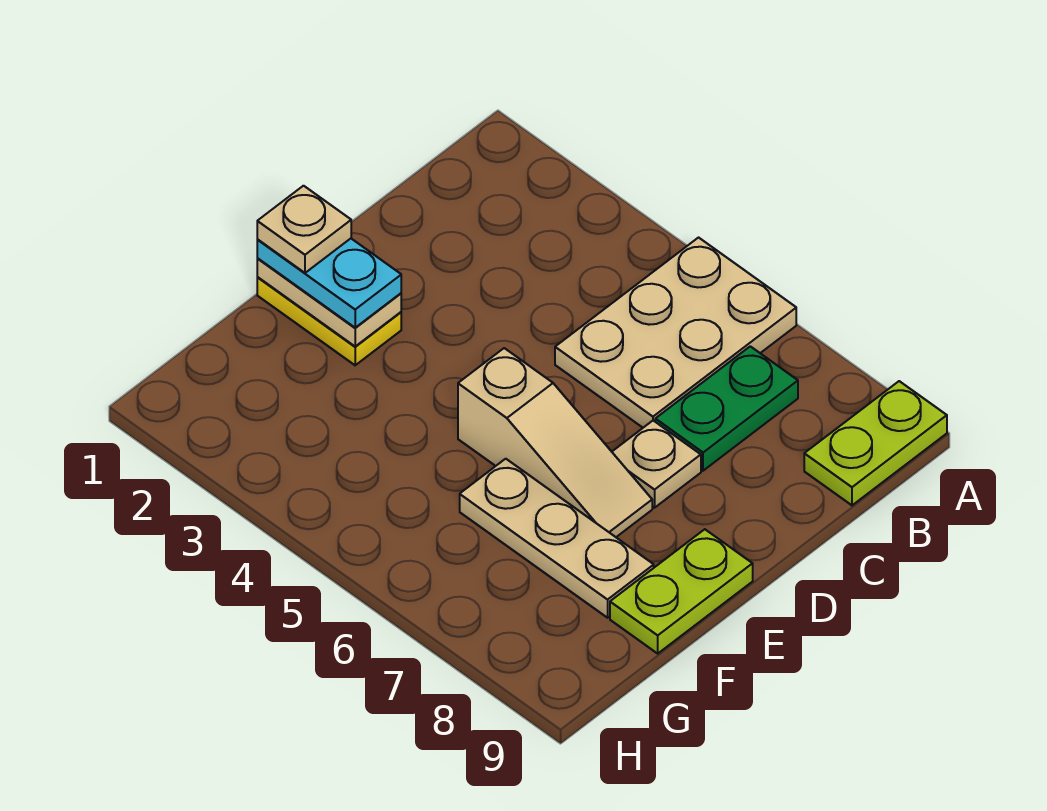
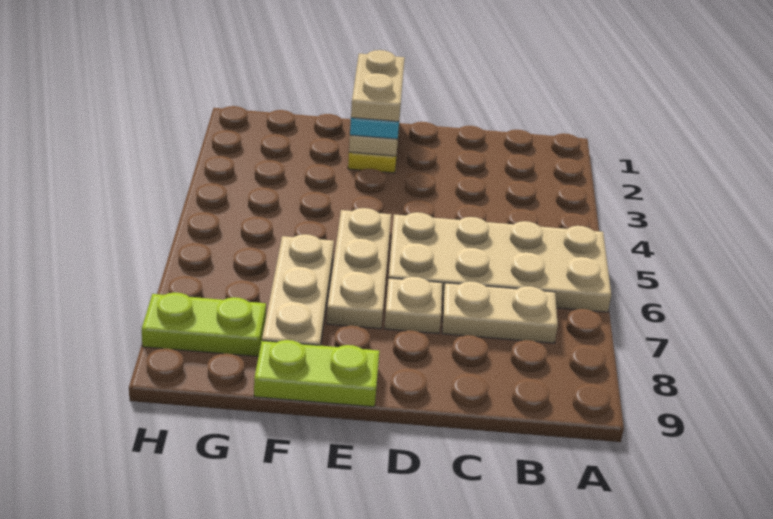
tan plate A5:C6 level 1 -> tan plate A5:D6 level 1
lime plate A9:B9 level 1 -> lime plate G8:H8 level 1
green plate B7:C7 level 1 -> tan plate B7:C7 level 1
tan plate E1 level 4 -> tan plate E1:E2 level 4
tan slope E5:E7 level 1 top 5 -> tan plate E5:E7 level 1

